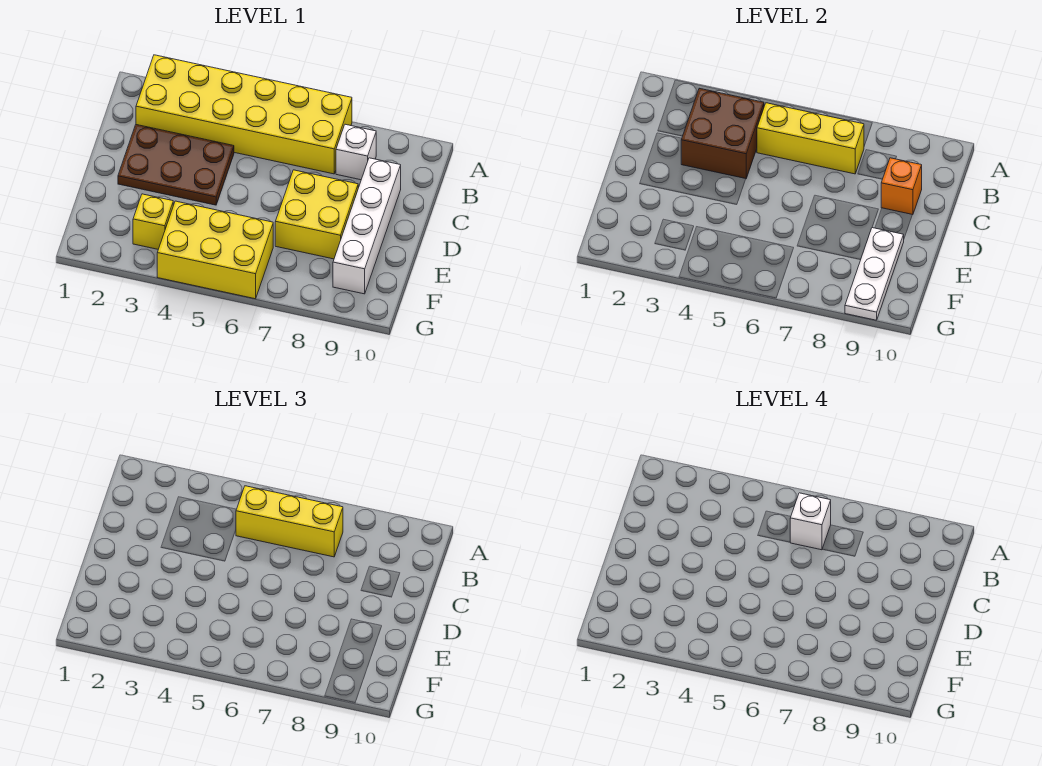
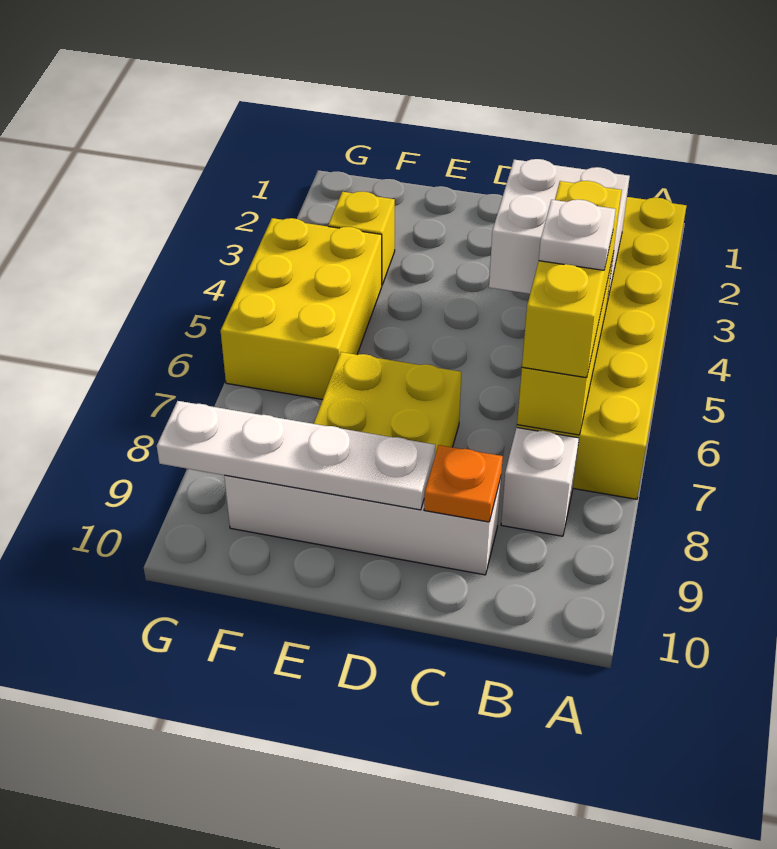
brown brick B3:C4 level 2 -> white brick B3:C4 level 2
white brick B6 level 4 -> white plate B6 level 4
brown plate C2:D4 level 1 -> none
orange brick C9 level 2 -> orange plate C9 level 2
white plate E9:G9 level 2 -> white plate D9:G9 level 2

